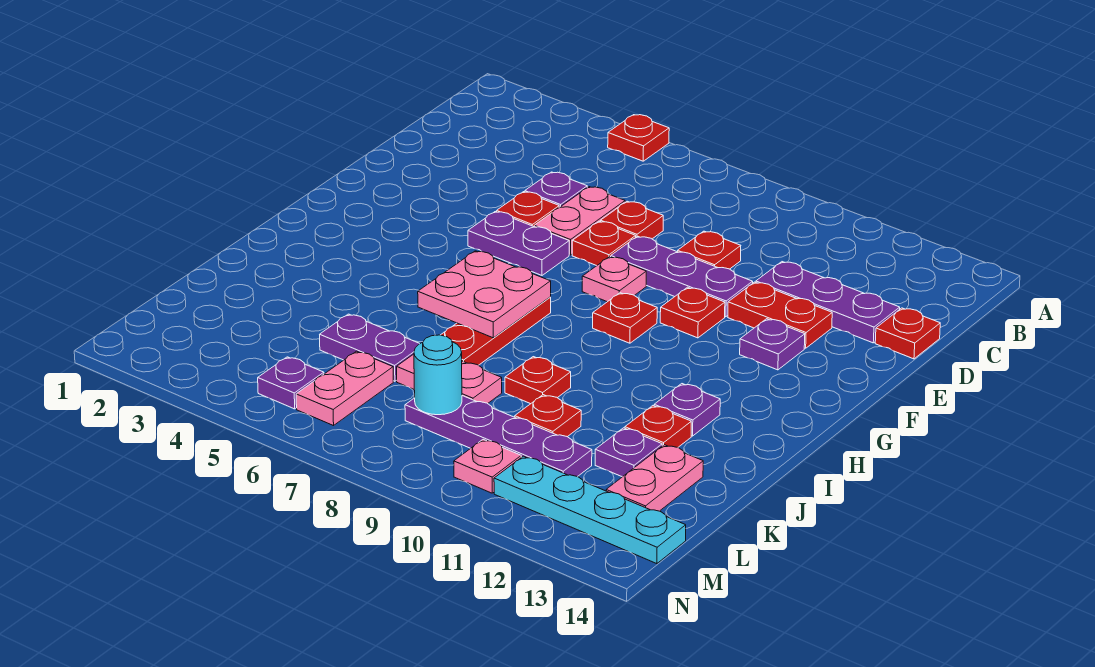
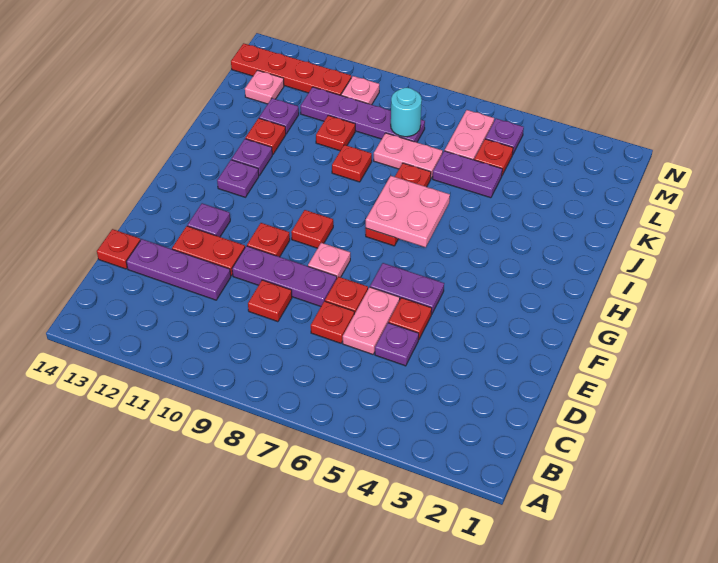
red plate A5 level 1 -> red plate L5 level 1
none -> purple plate H12 level 1
pink plate K13:L13 level 1 -> pink plate L13 level 1
cyan plate M11:M14 level 1 -> red plate M11:M14 level 1

